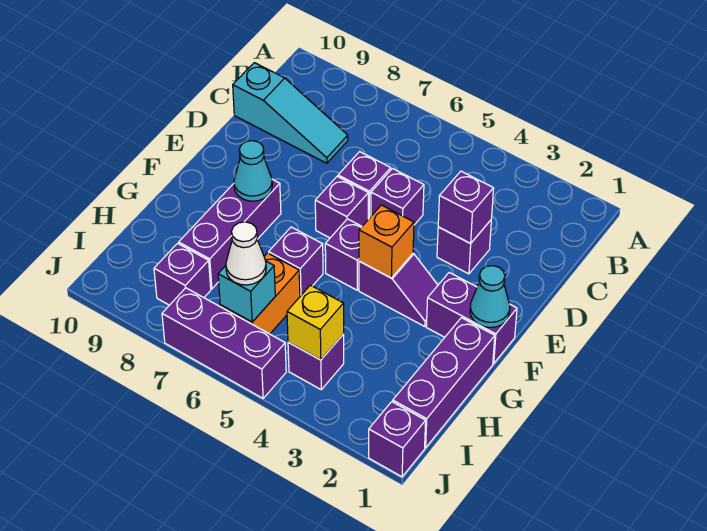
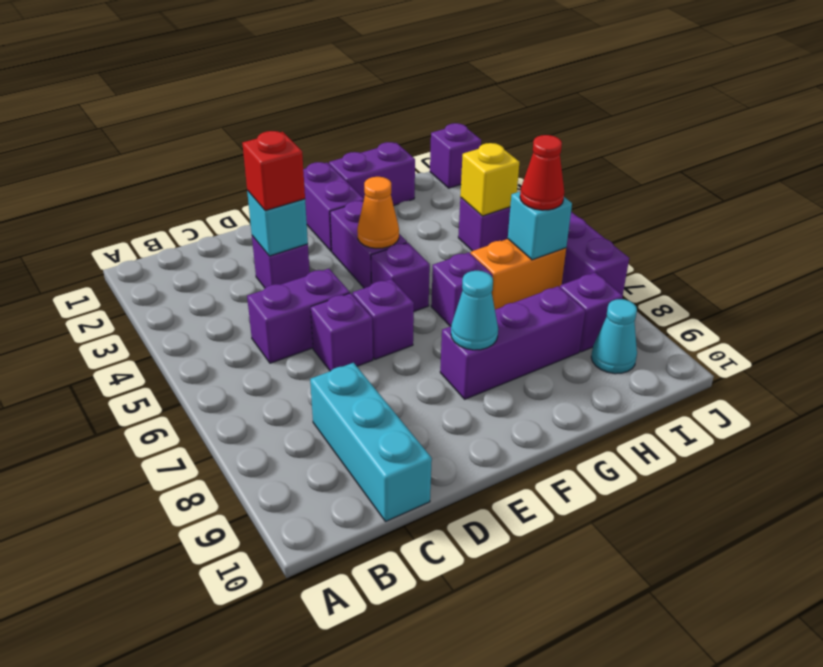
cyan slope C8:C10 level 1 top 10 -> cyan brick C8:C10 level 1
purple brick D3 level 2 -> cyan brick D3 level 2
none -> red brick D3 level 3
purple brick D5 level 1 -> purple brick C5:D5 level 1
cyan cone F1 level 2 -> cyan cone I9 level 1
purple slope F3:F4 level 1 top 4 -> purple brick F3:F4 level 1
orange brick F4 level 2 -> orange cone F4 level 2
purple brick G1:I1 level 1 -> purple brick G1:H1 level 1
white cone I6 level 3 -> red cone I6 level 3

